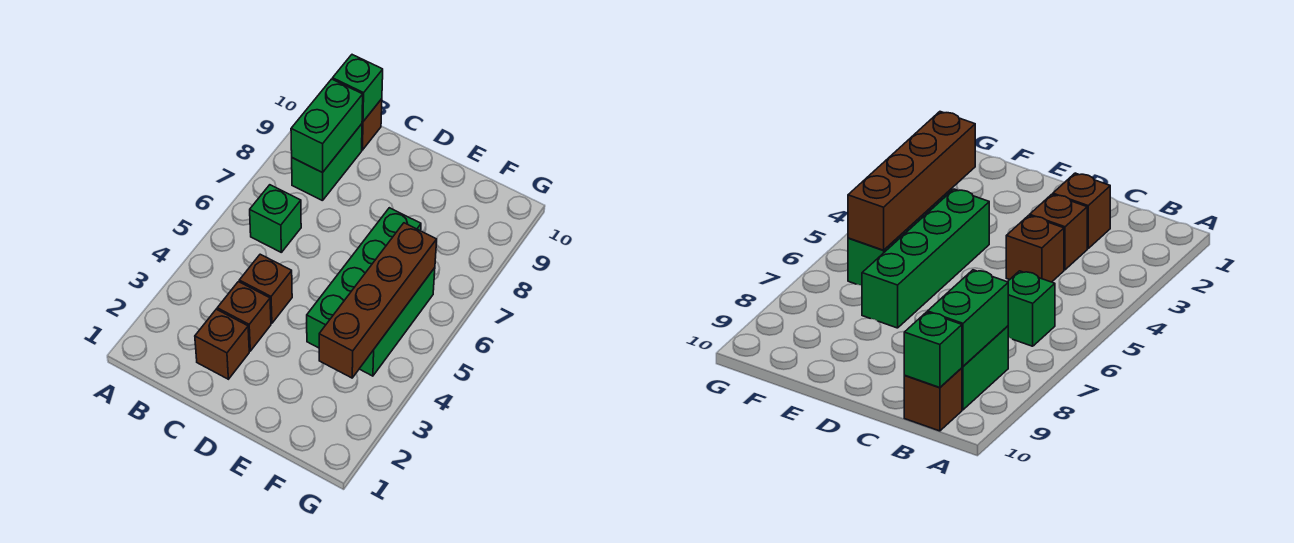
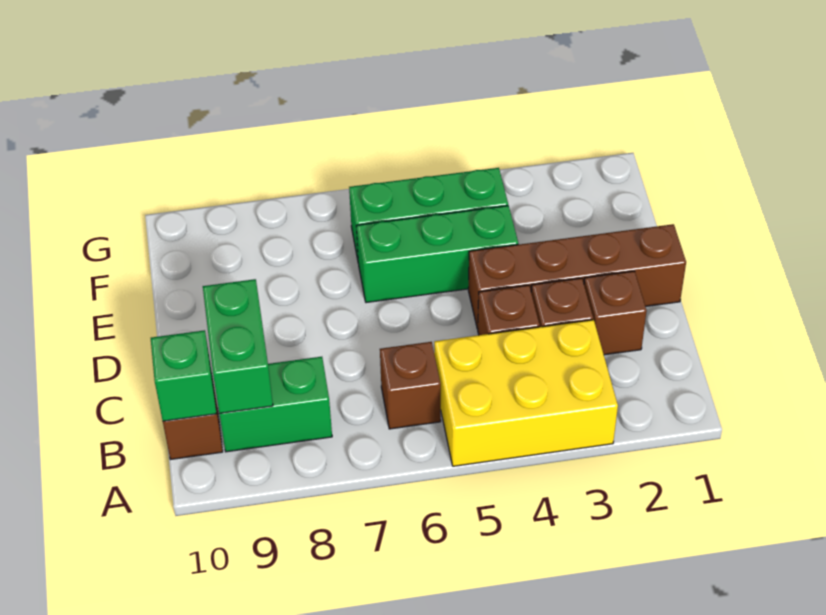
none -> yellow brick A3:B5 level 1
green brick B6 level 1 -> brown brick B6 level 1
green brick B8:B9 level 2 -> green brick B9:C9 level 2
green brick E4:E7 level 1 -> green brick E4:E6 level 1
brown brick F3:F6 level 2 -> brown brick D1:D4 level 1

